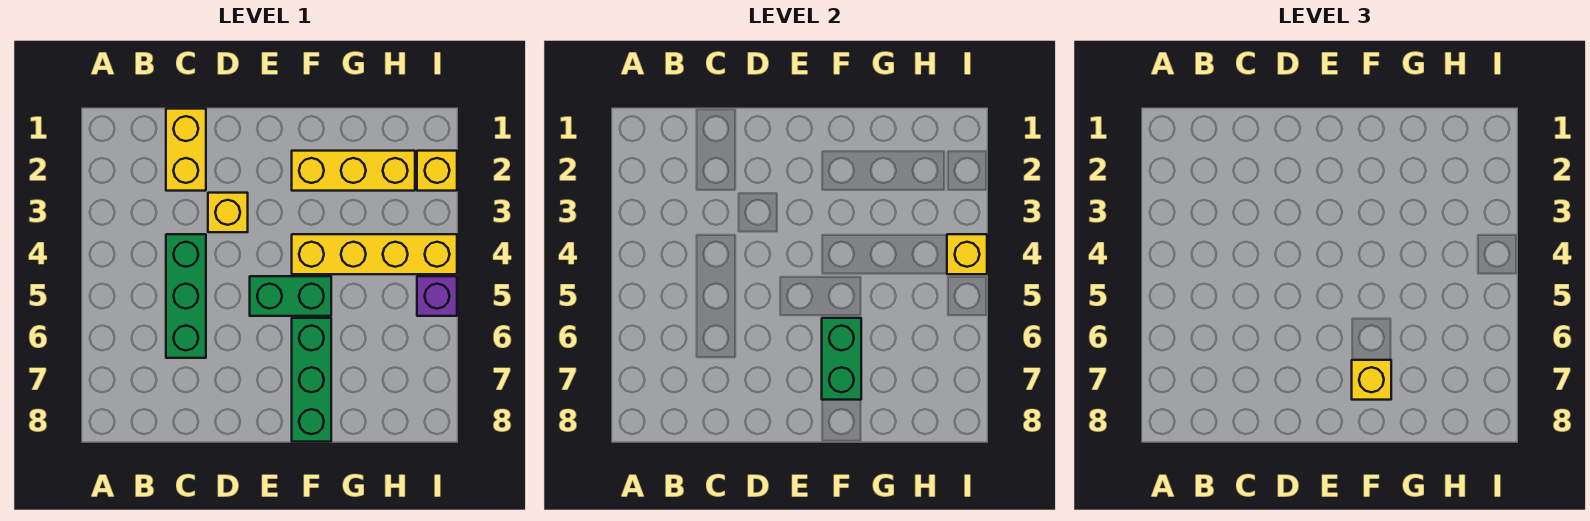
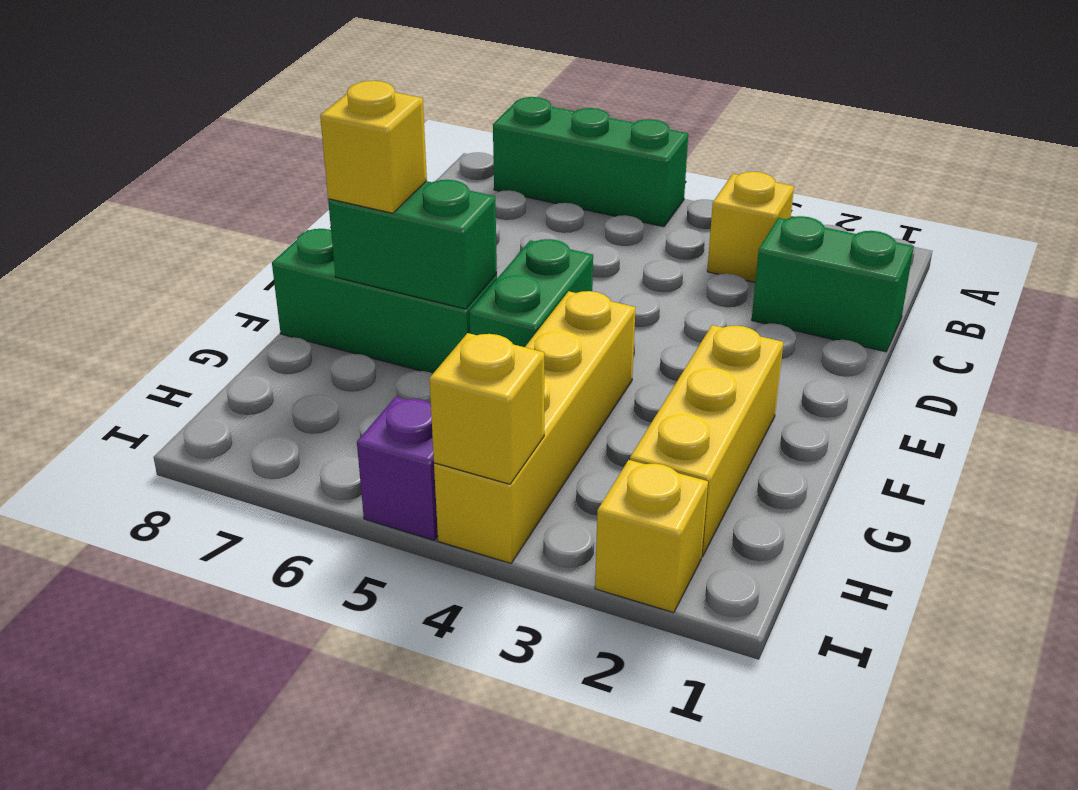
yellow brick C1:C2 level 1 -> green brick C1:C2 level 1
green brick C4:C6 level 1 -> green brick A5:A7 level 1
yellow brick D3 level 1 -> yellow brick B3 level 1

